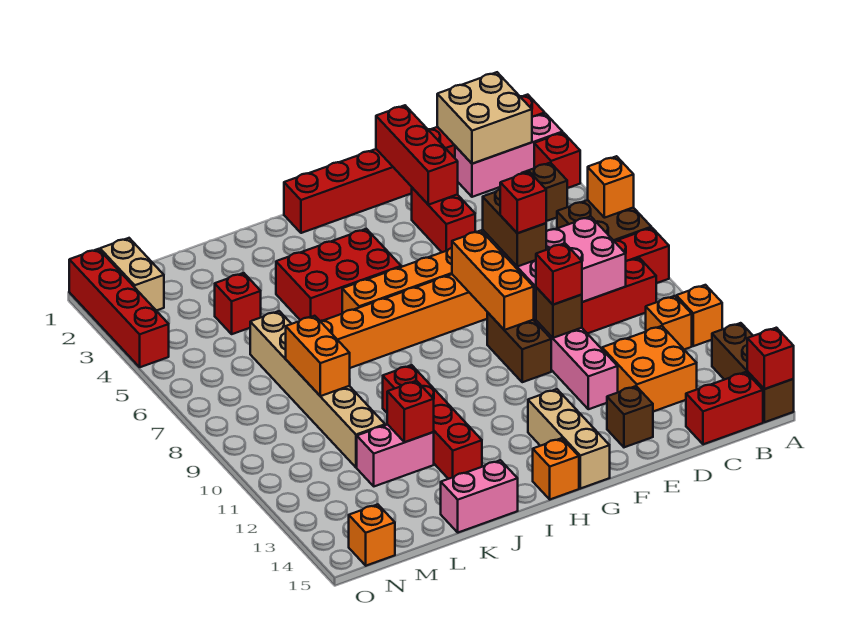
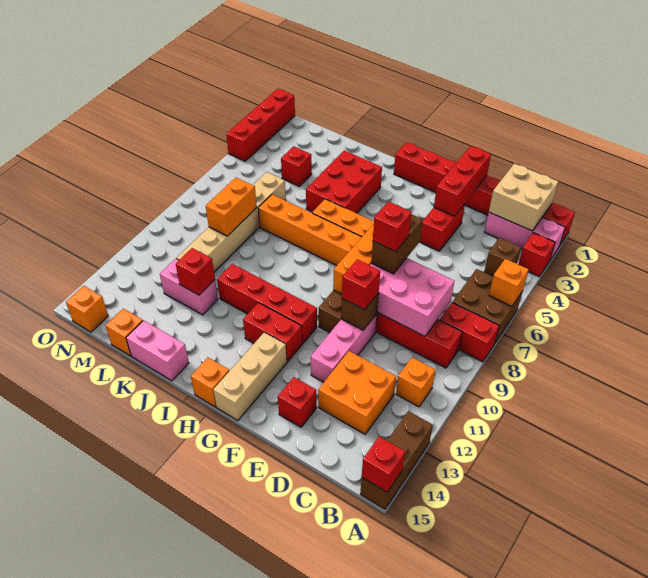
orange brick A11 level 1 -> orange brick L15 level 1
red brick B15:C15 level 1 -> red brick G12:H12 level 1
brown brick E14 level 1 -> red brick E14 level 1
red brick H4:J5 level 1 -> red brick I3:J5 level 1
red brick J10:J13 level 1 -> red brick G11:J11 level 1
tan brick N1:N2 level 1 -> none

